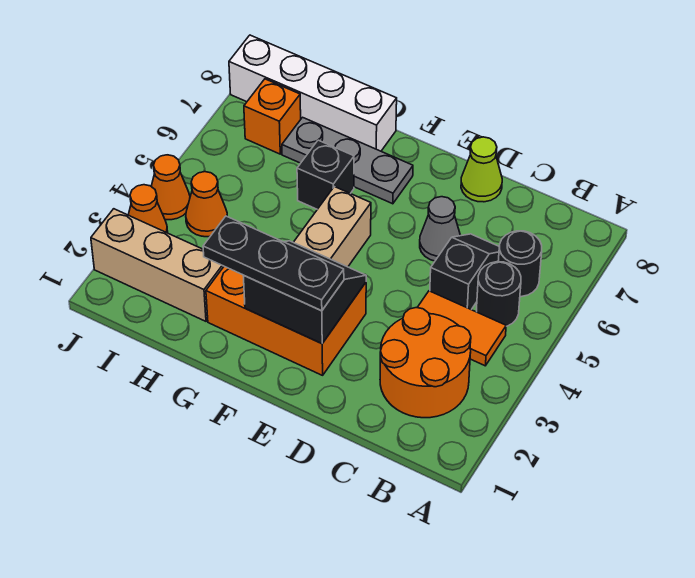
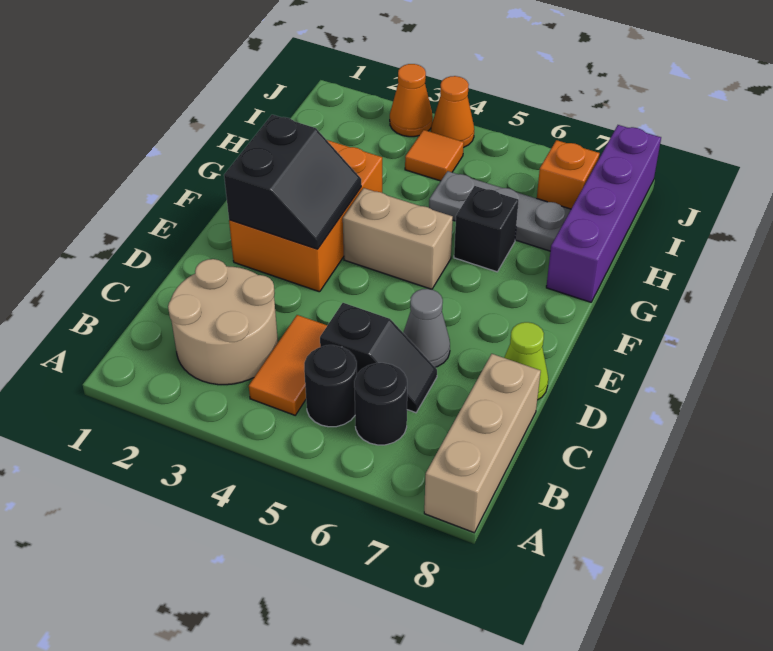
orange round brick B2:C3 level 1 -> tan round brick B2:C3 level 1
black plate E2:G2 level 3 -> none
grey plate F7:H7 level 1 -> grey plate H5:H7 level 1
white brick G8:J8 level 1 -> purple brick G8:J8 level 1
tan brick H2:J2 level 1 -> tan brick A8:C8 level 1
orange cone I4 level 1 -> orange tile I4 level 1

